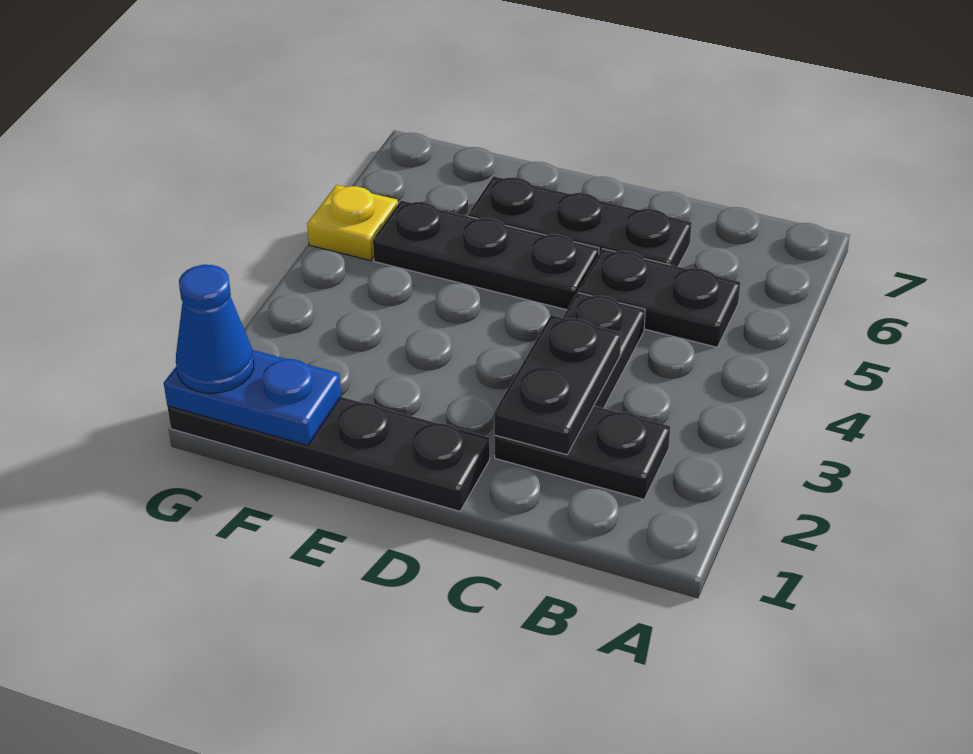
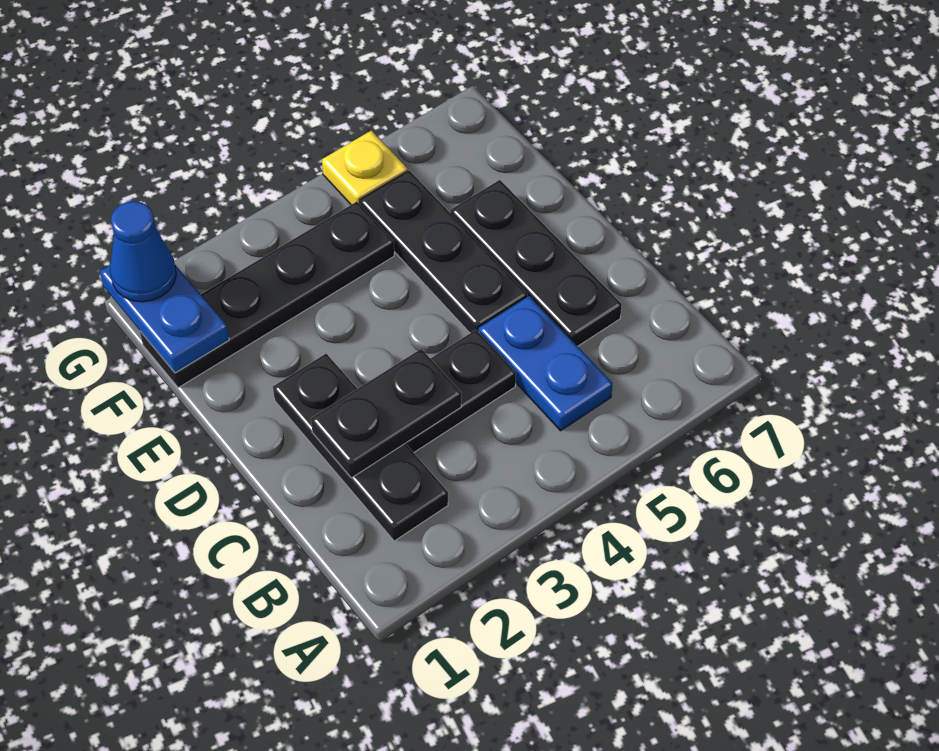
black plate B2:C2 level 1 -> black plate B2:D2 level 1
black plate B5:C5 level 1 -> blue plate B5:C5 level 1
black plate D1:G1 level 1 -> black plate F1:F4 level 1

